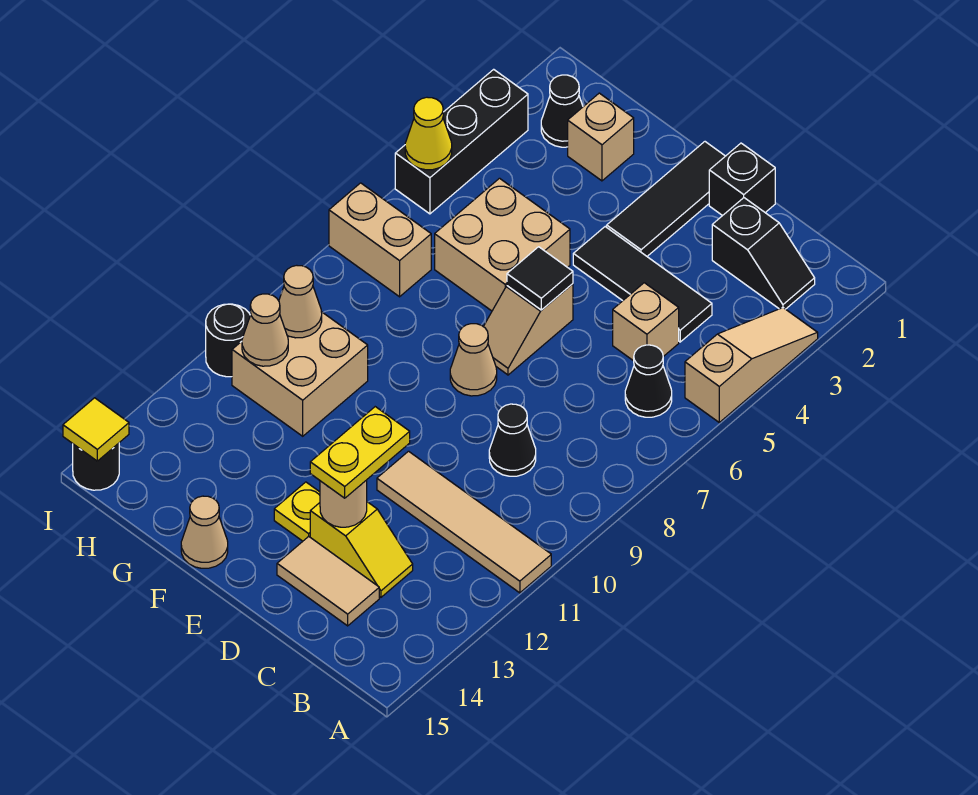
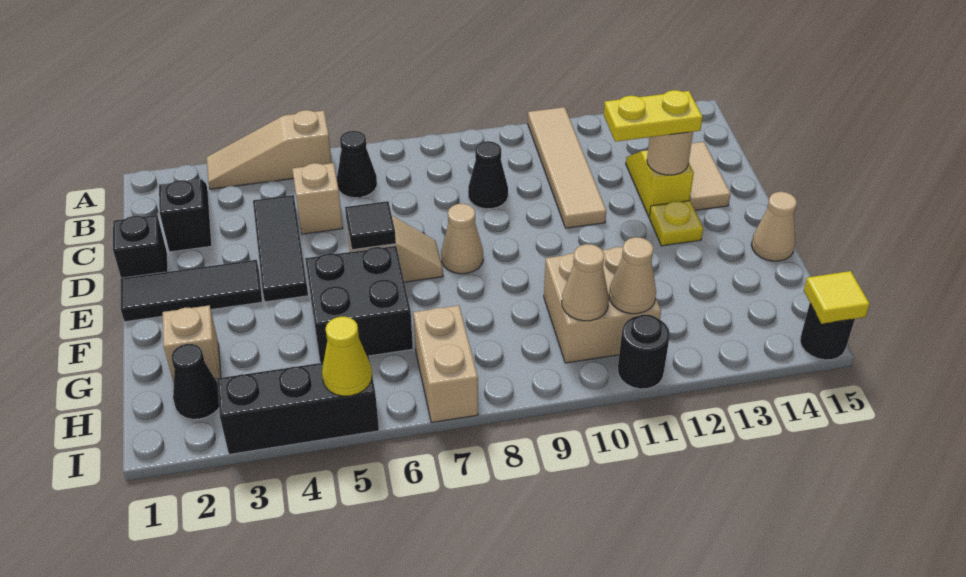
tan brick F5:G6 level 1 -> black brick F5:G6 level 1

